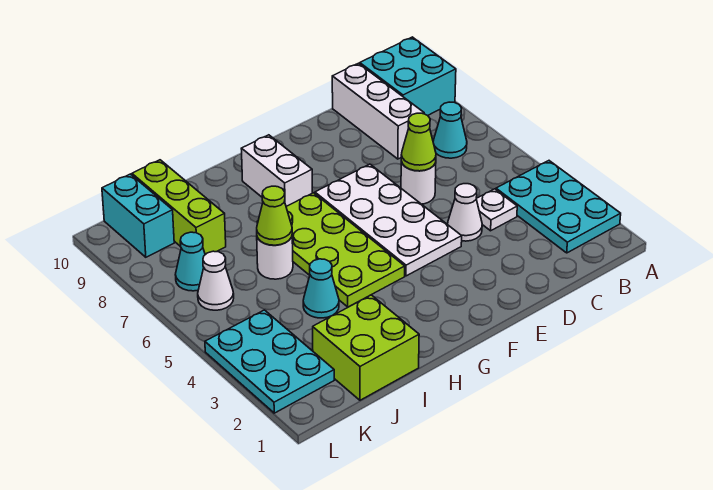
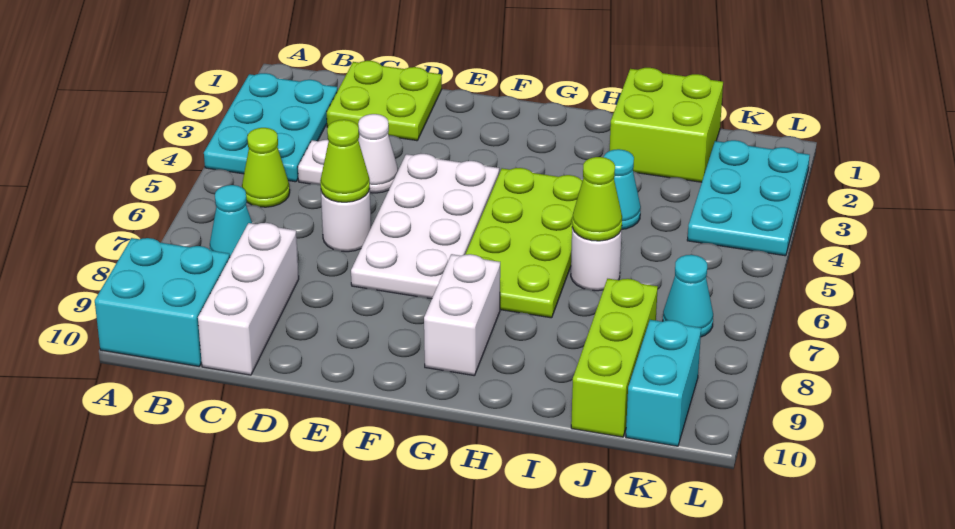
none -> lime cone B5 level 1
none -> lime plate C1:D2 level 1
white cone K6 level 1 -> none

